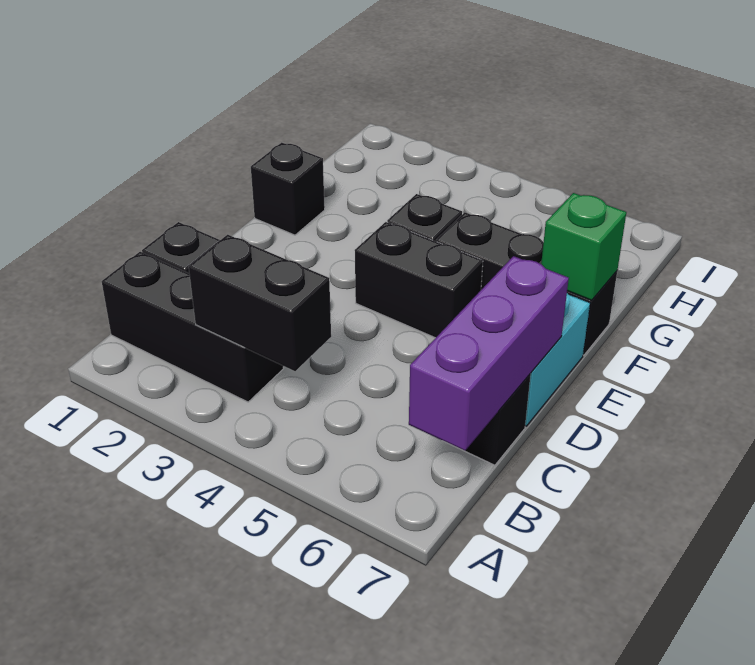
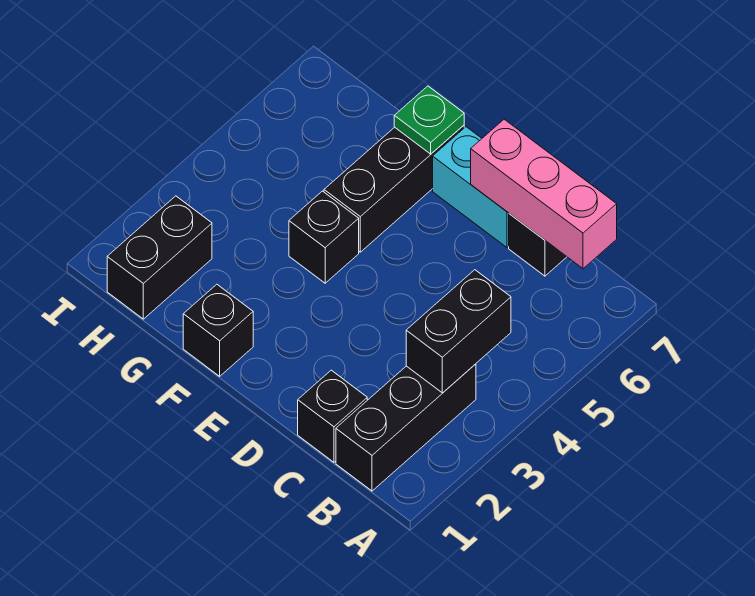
purple brick B7:D7 level 2 -> pink brick B7:D7 level 2
black brick E4:E5 level 1 -> black brick H1:H2 level 1
green brick F7 level 2 -> green plate F7 level 2

